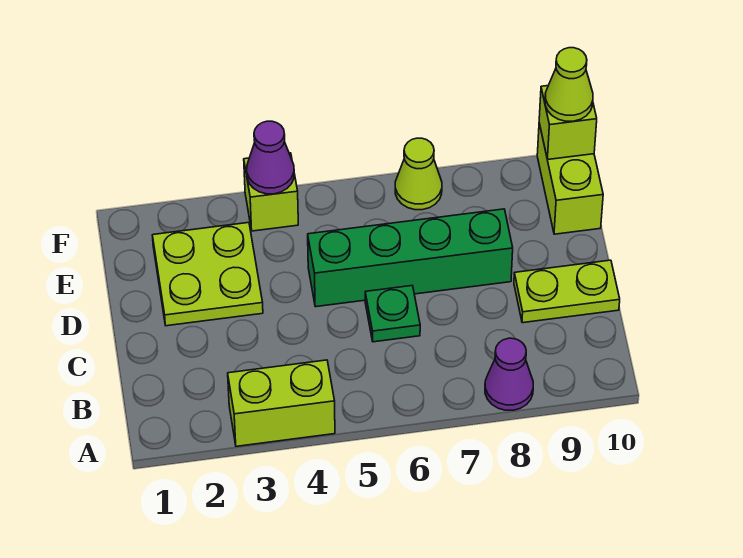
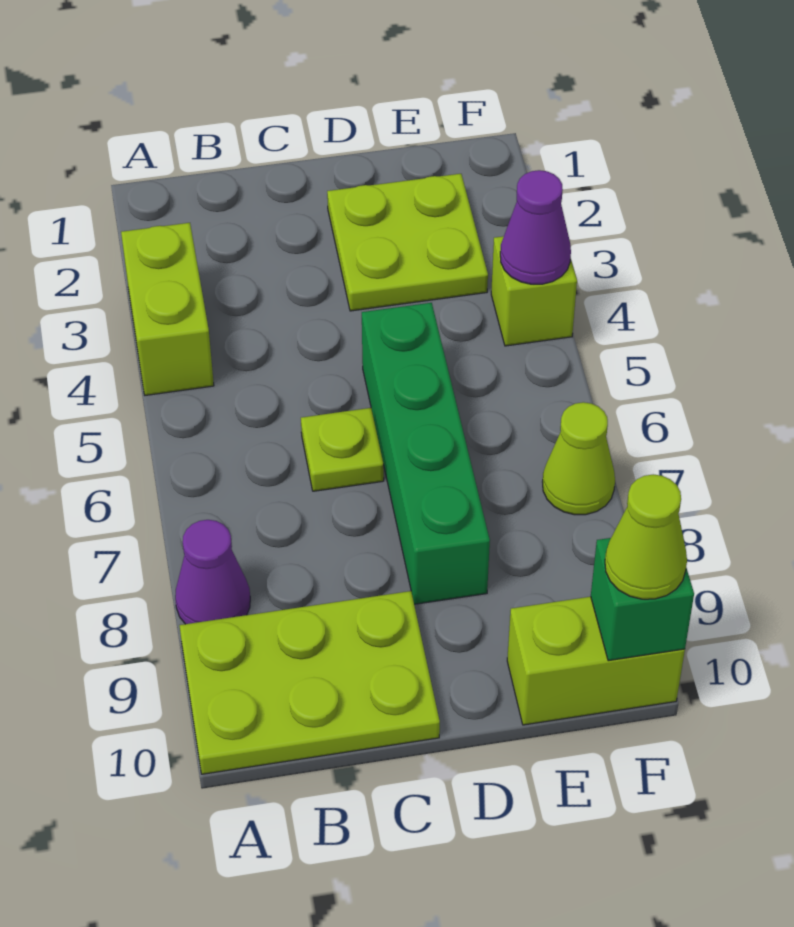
green plate C6 level 1 -> lime plate C6 level 1
lime plate C9:C10 level 1 -> lime plate A9:C10 level 1
lime brick F10 level 2 -> green brick F10 level 2

